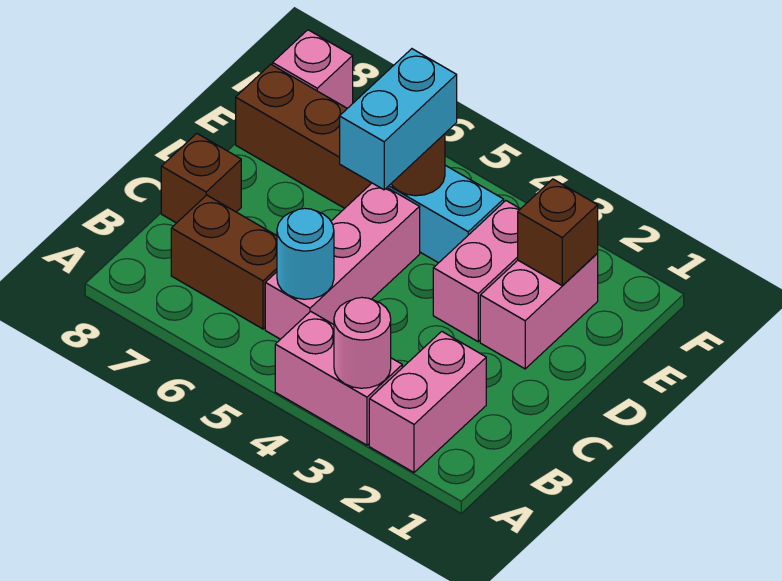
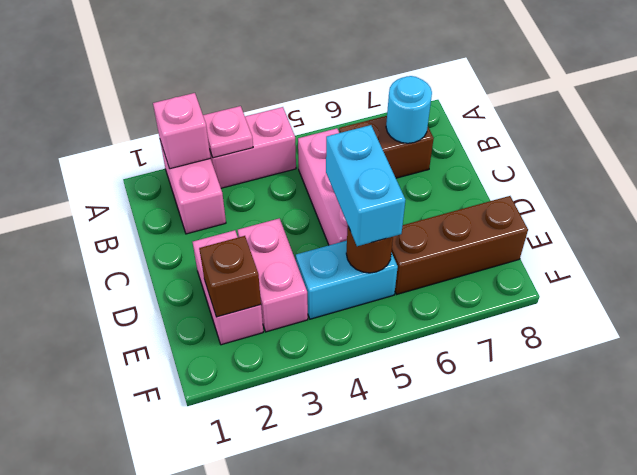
pink round brick A3 level 2 -> pink plate A3 level 2
cyan round brick B5 level 2 -> cyan round brick B7 level 2
brown brick C8 level 1 -> none
pink brick F8 level 1 -> pink brick A2 level 2

